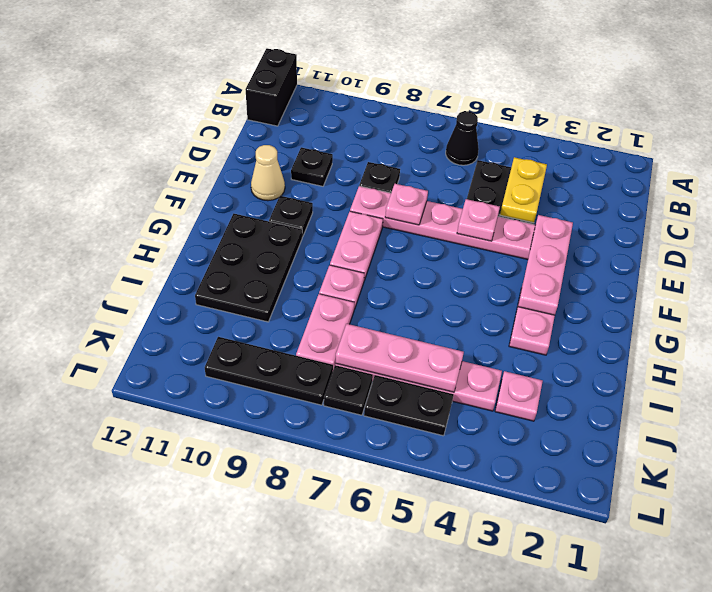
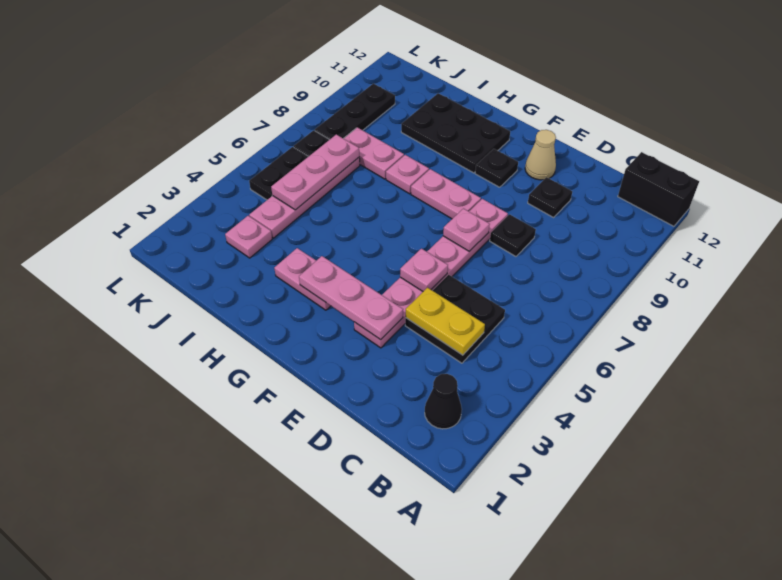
black cone B6 level 1 -> black cone B2 level 1

